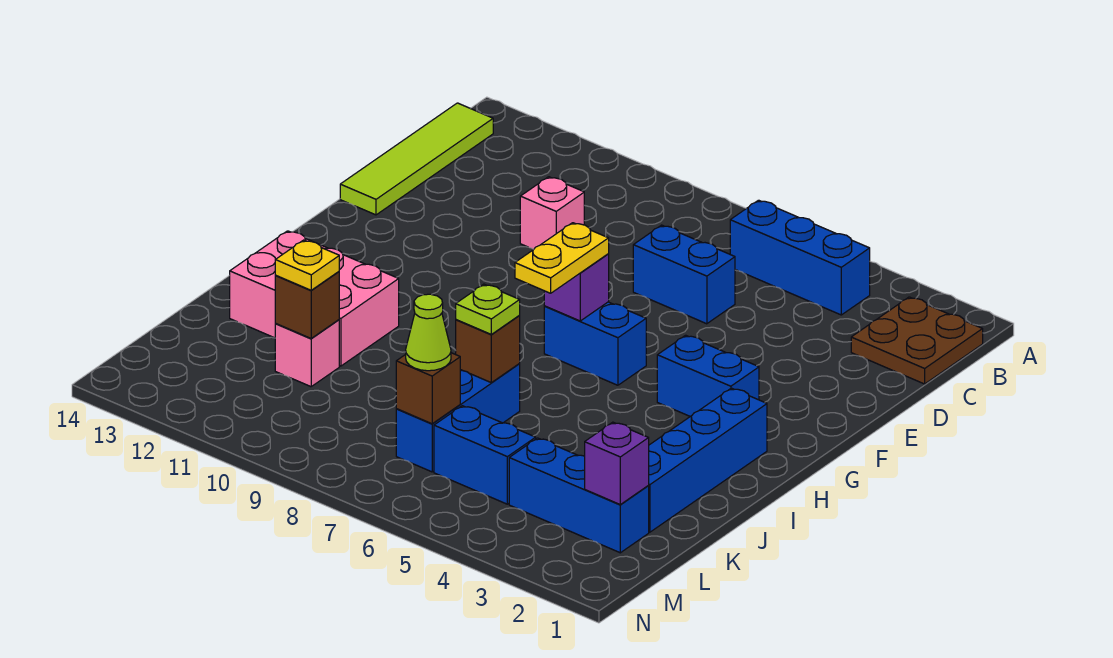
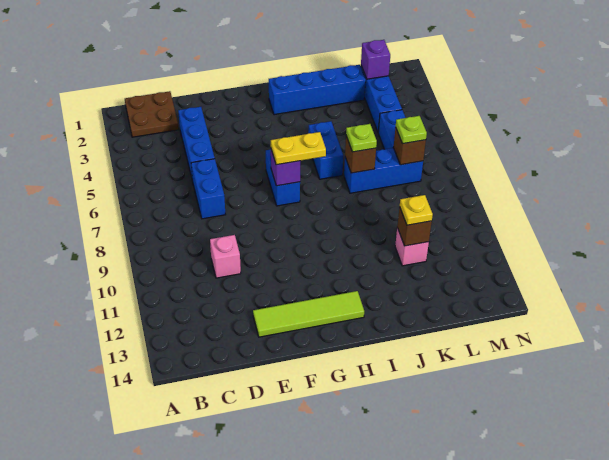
blue brick B4:B6 level 1 -> blue brick D3:D5 level 1
lime tile B14:E14 level 1 -> lime tile E13:H13 level 1
blue brick G3:G4 level 1 -> blue brick I5:I6 level 1
pink brick I11:J13 level 1 -> none
lime cone L7 level 3 -> lime plate L7 level 3

